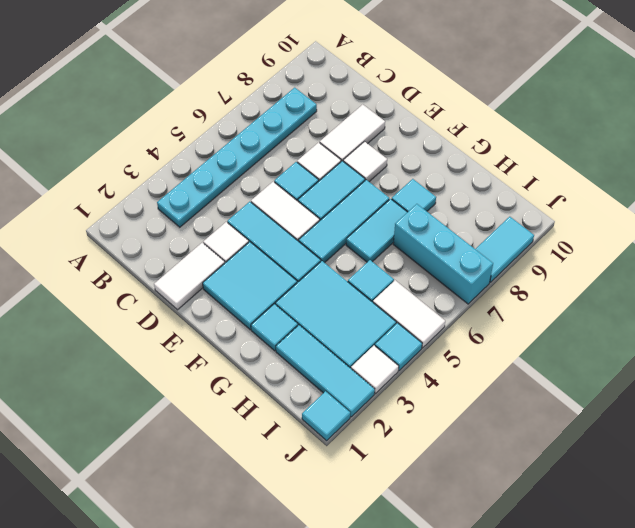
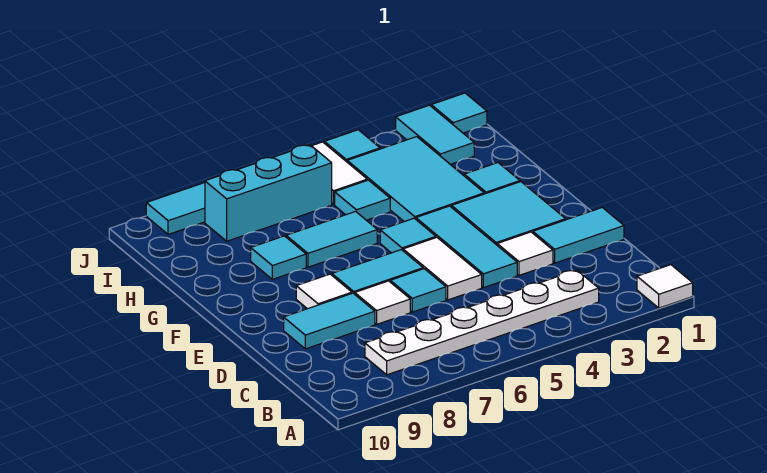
cyan plate B3:B8 level 1 -> white plate B3:B8 level 1
white tile D1:D2 level 1 -> cyan tile D1:D2 level 1
white tile D8:D9 level 1 -> cyan tile D8:D9 level 1
cyan tile F5:F7 level 1 -> cyan tile F5 level 1
cyan tile H2:J2 level 1 -> cyan tile I2:J2 level 1
cyan brick H7:J7 level 1 -> cyan brick I6:I8 level 1
white tile J3 level 1 -> white tile A1 level 1

